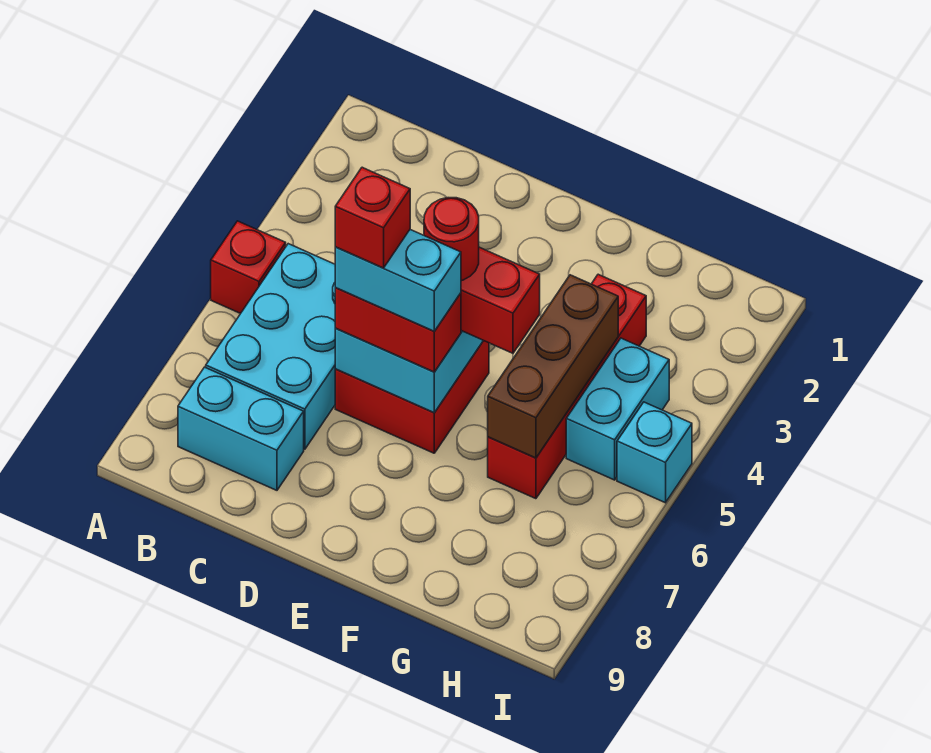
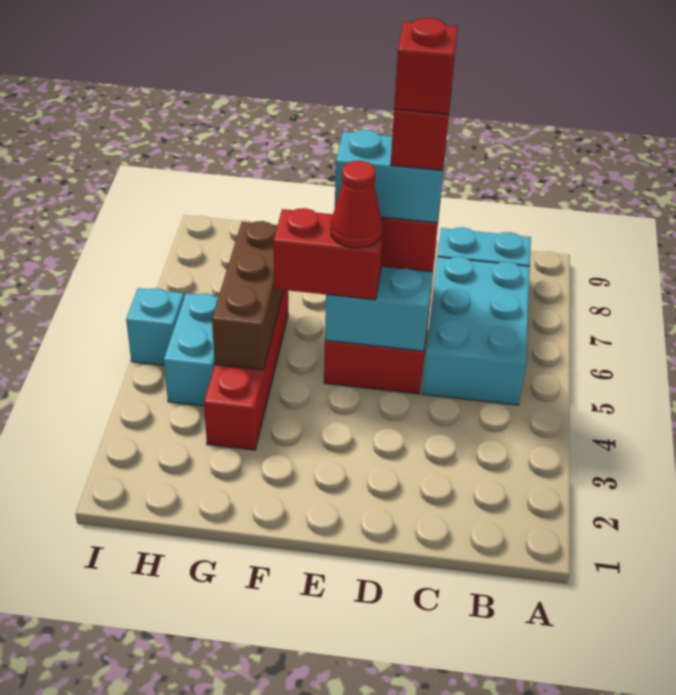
red brick A5 level 1 -> red brick D6 level 6
red round brick E5 level 4 -> red cone E5 level 4

